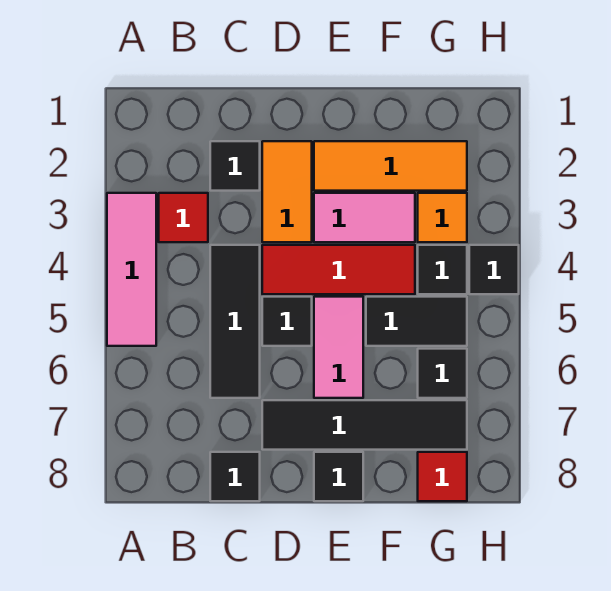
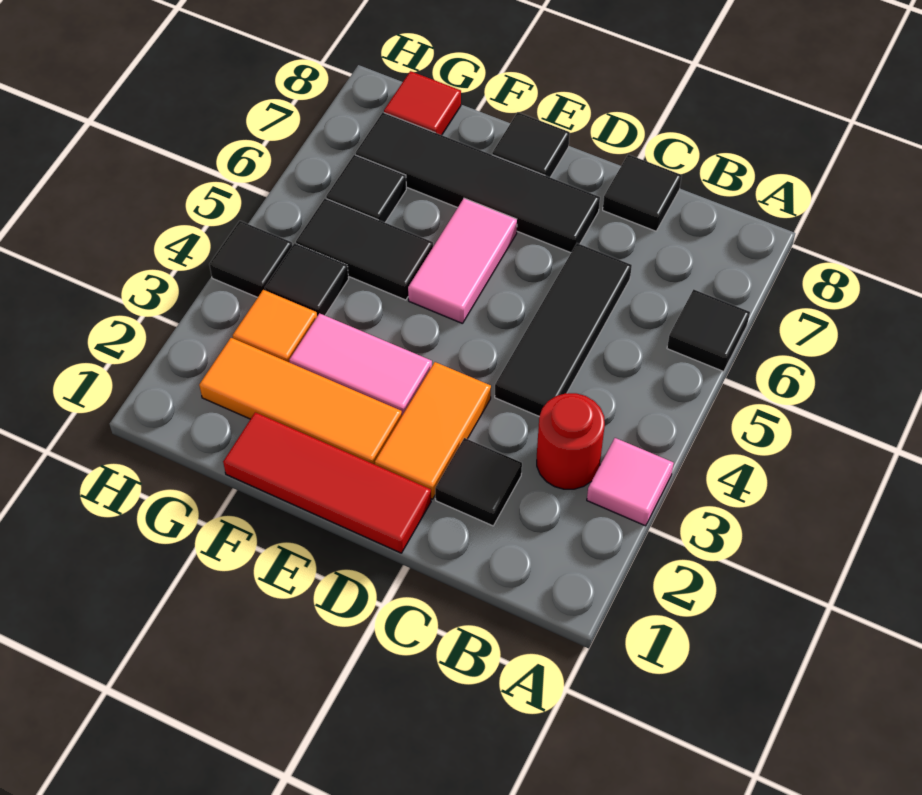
pink tile A3:A5 level 1 -> pink tile A3 level 1
red tile B3 level 1 -> red round brick B3 level 1
red tile D4:F4 level 1 -> red tile D1:F1 level 1
black tile D5 level 1 -> black tile A6 level 1

